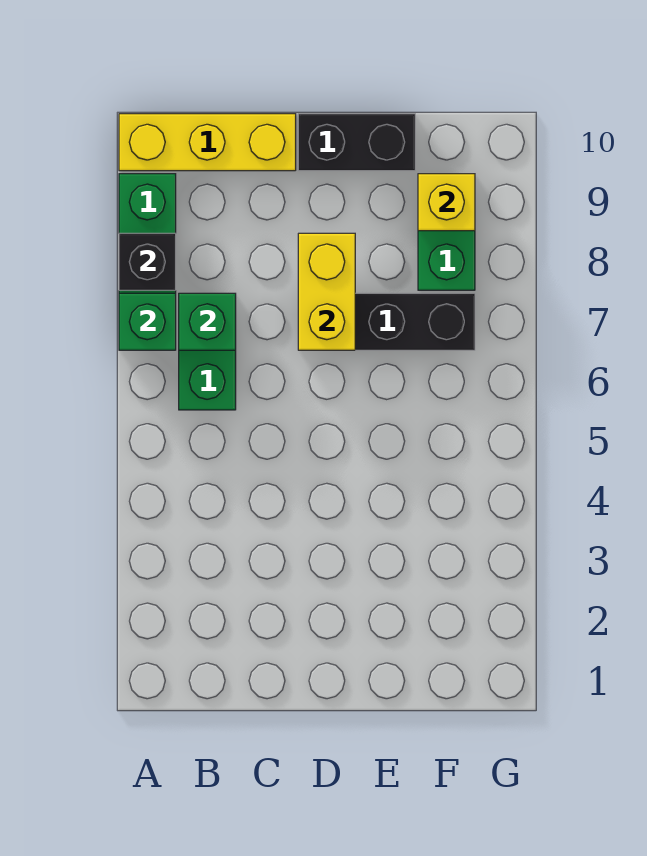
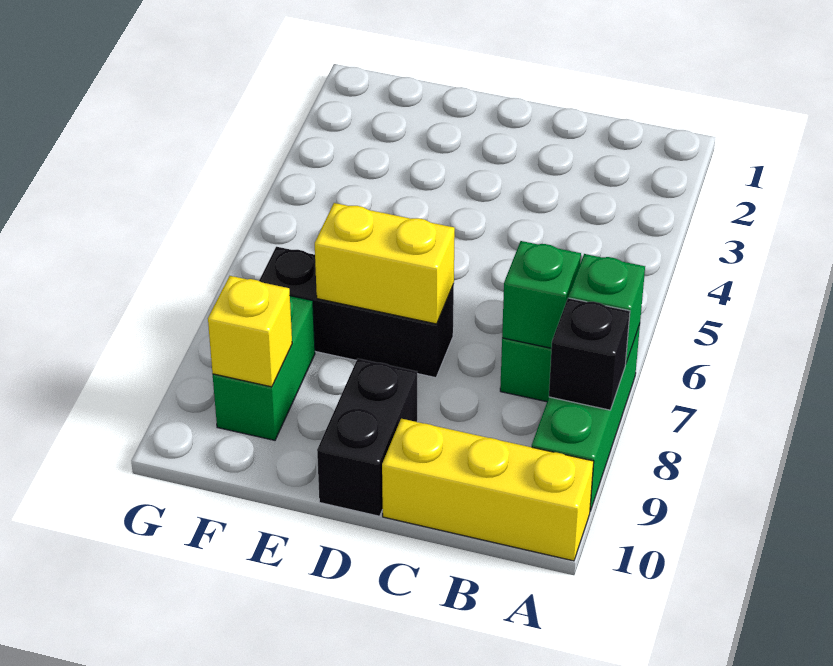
yellow brick D7:D8 level 2 -> yellow brick D7:E7 level 2
black brick D10:E10 level 1 -> black brick D9:D10 level 1

